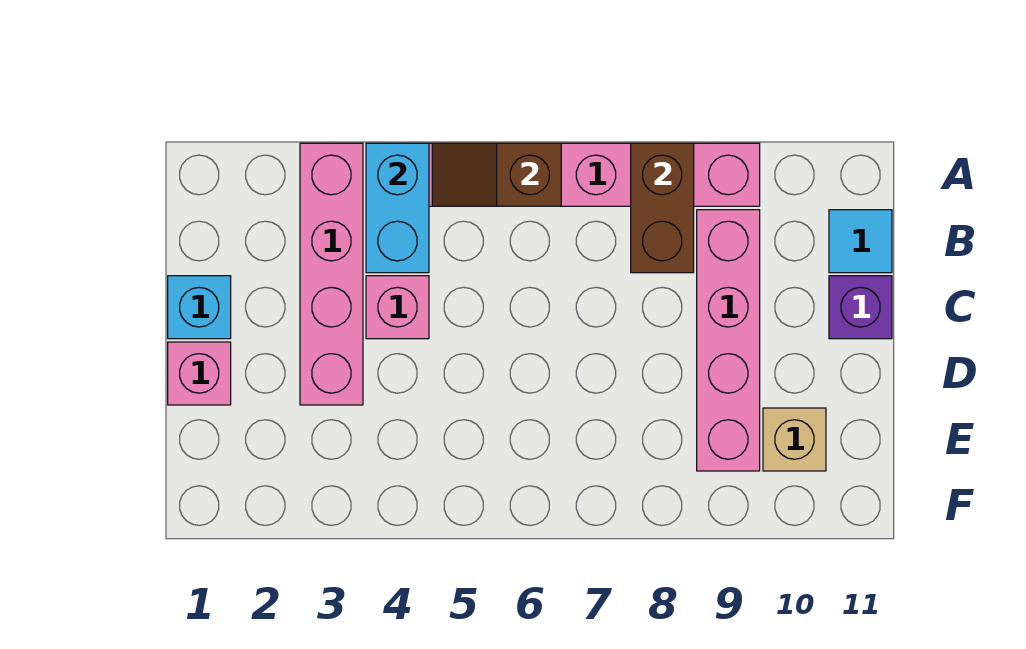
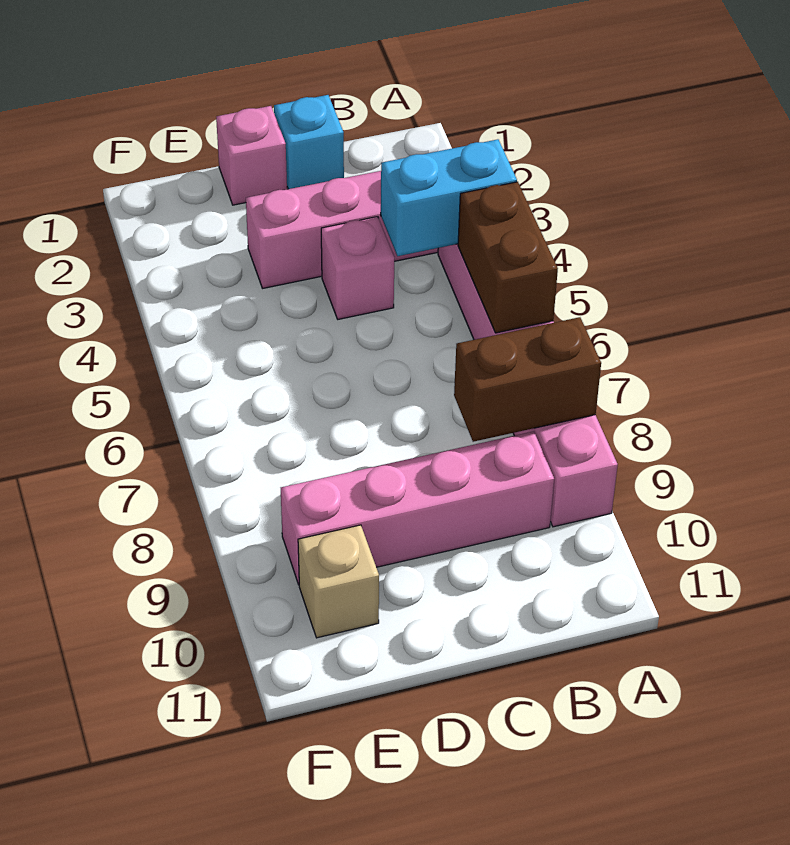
brown slope A5:A6 level 2 top 6 -> brown brick A5:A6 level 2
cyan tile B11 level 1 -> none
purple brick C11 level 1 -> none

